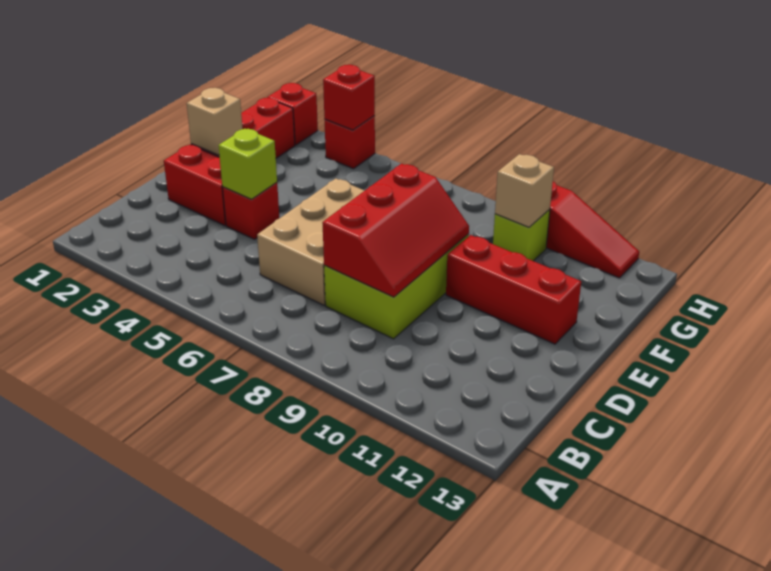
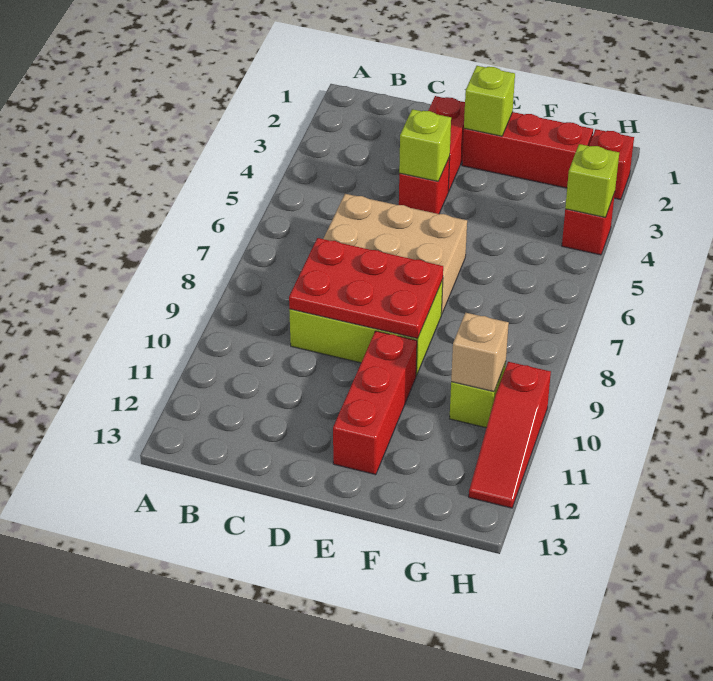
red slope C8:E9 level 2 top 8 -> red plate C8:E9 level 2
tan brick E2 level 2 -> lime brick E2 level 2
red brick H4 level 2 -> lime brick H4 level 2

